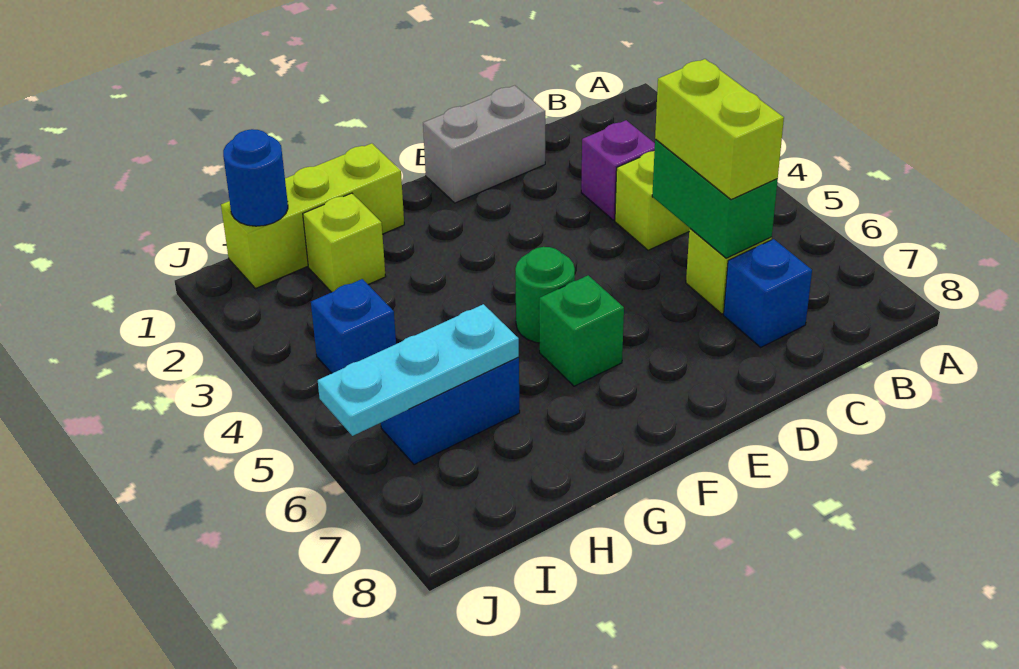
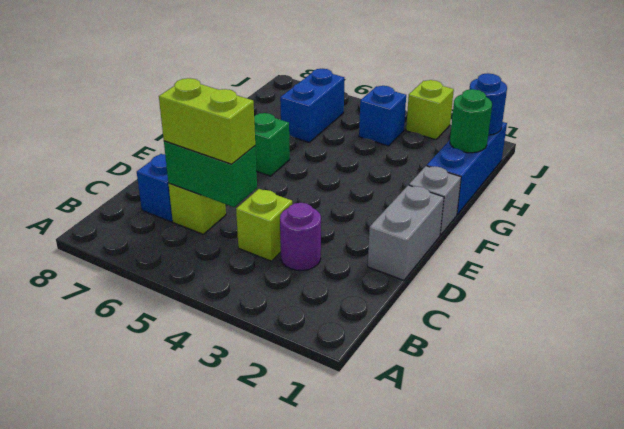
purple brick C3 level 1 -> purple round brick C3 level 1
none -> grey brick F1 level 1
green round brick F5 level 1 -> green round brick H1 level 2
lime brick G1:I1 level 1 -> blue brick G1:I1 level 1
lime brick H2 level 1 -> lime brick J3 level 1
cyan plate H6:J6 level 2 -> none

